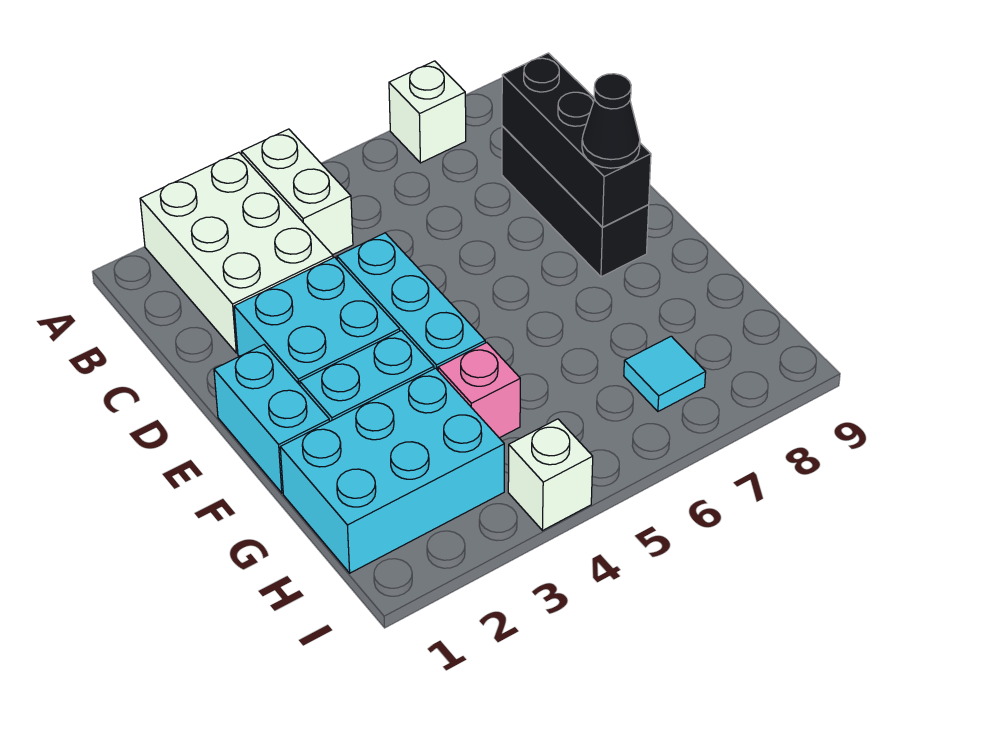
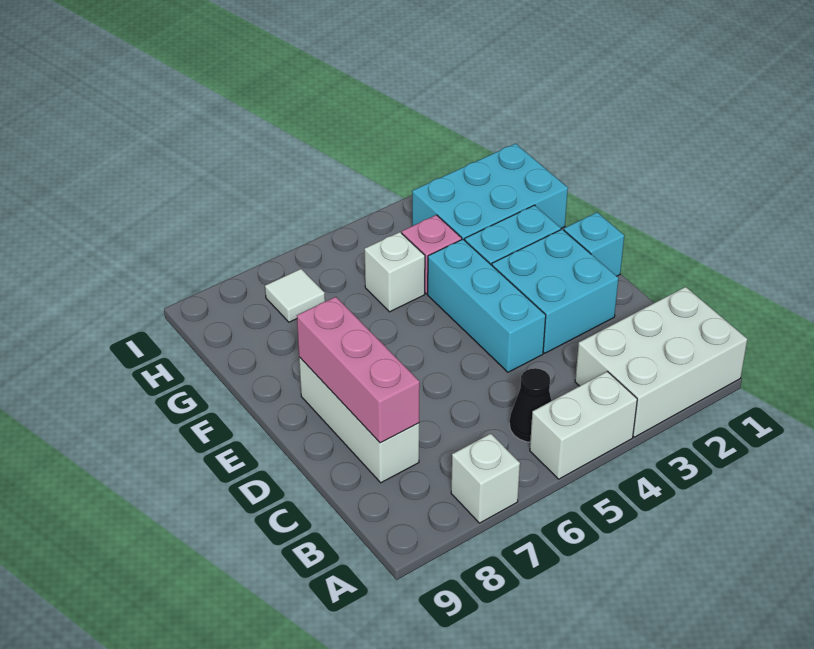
white brick A2:C3 level 1 -> white brick A1:B3 level 1
white brick A4:B4 level 1 -> white brick A4:A5 level 1
black brick C8:E8 level 1 -> white brick C8:E8 level 1
black brick C8:E8 level 2 -> pink brick C8:E8 level 2
cyan brick E1:F1 level 1 -> cyan brick E1 level 1
black cone E8 level 3 -> black cone B5 level 1
cyan tile H7 level 1 -> white tile H7 level 1
white brick I4 level 1 -> white brick G5 level 1

